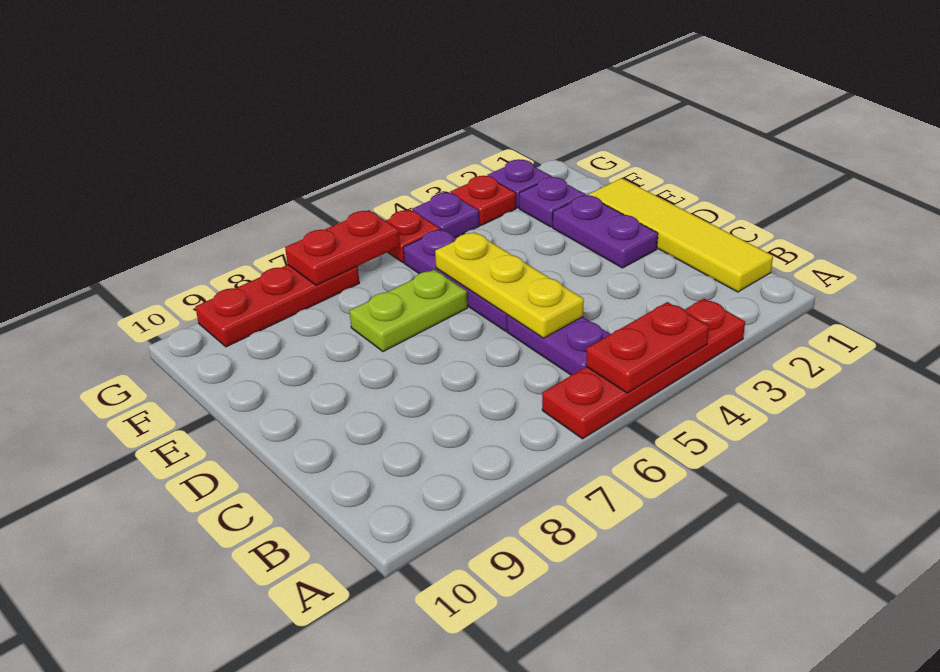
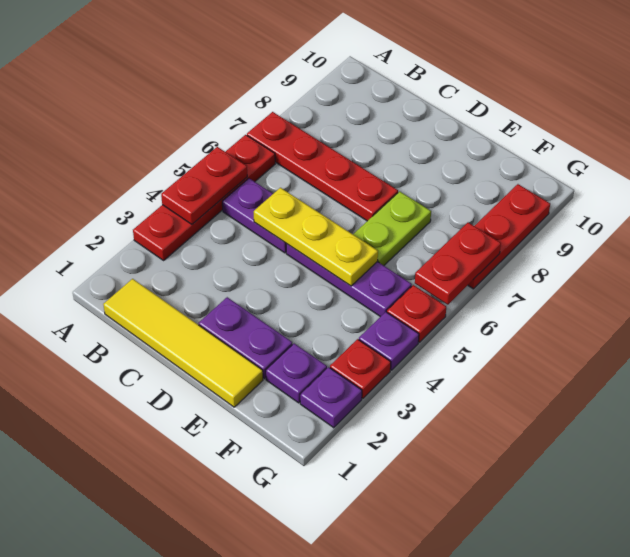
none -> red plate A7:D7 level 1

